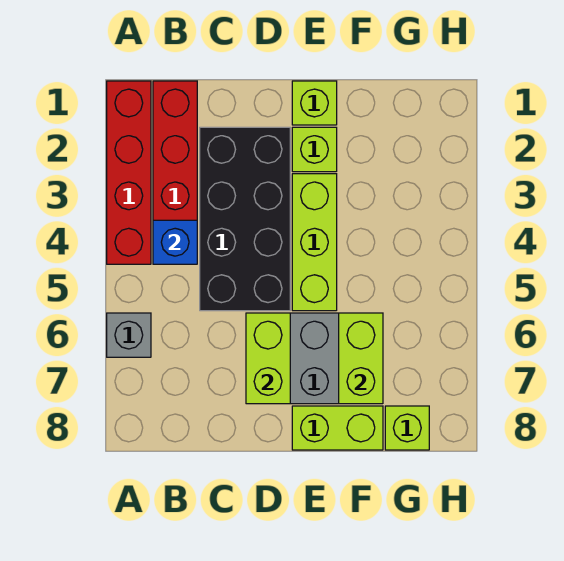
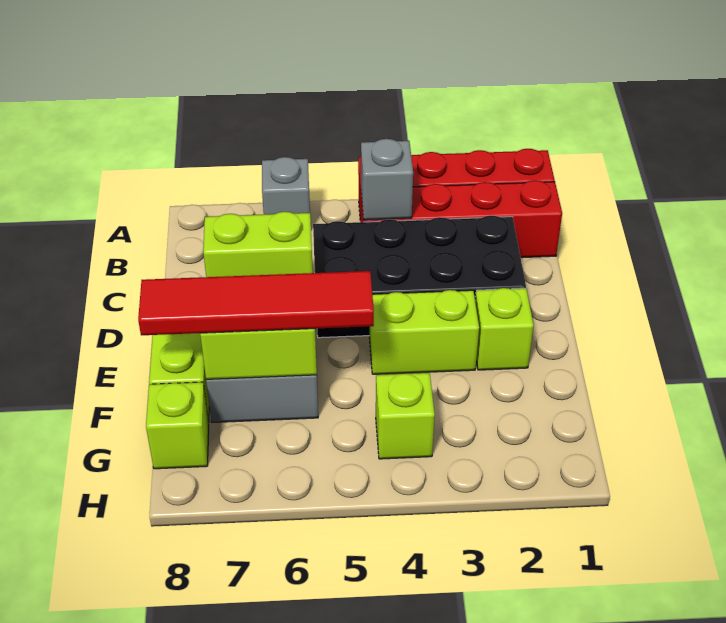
blue brick B4 level 2 -> grey brick B4 level 2
lime brick E1 level 1 -> lime brick G4 level 1
lime brick E3:E5 level 1 -> lime brick E3:E4 level 1
none -> red tile F5:F8 level 3

